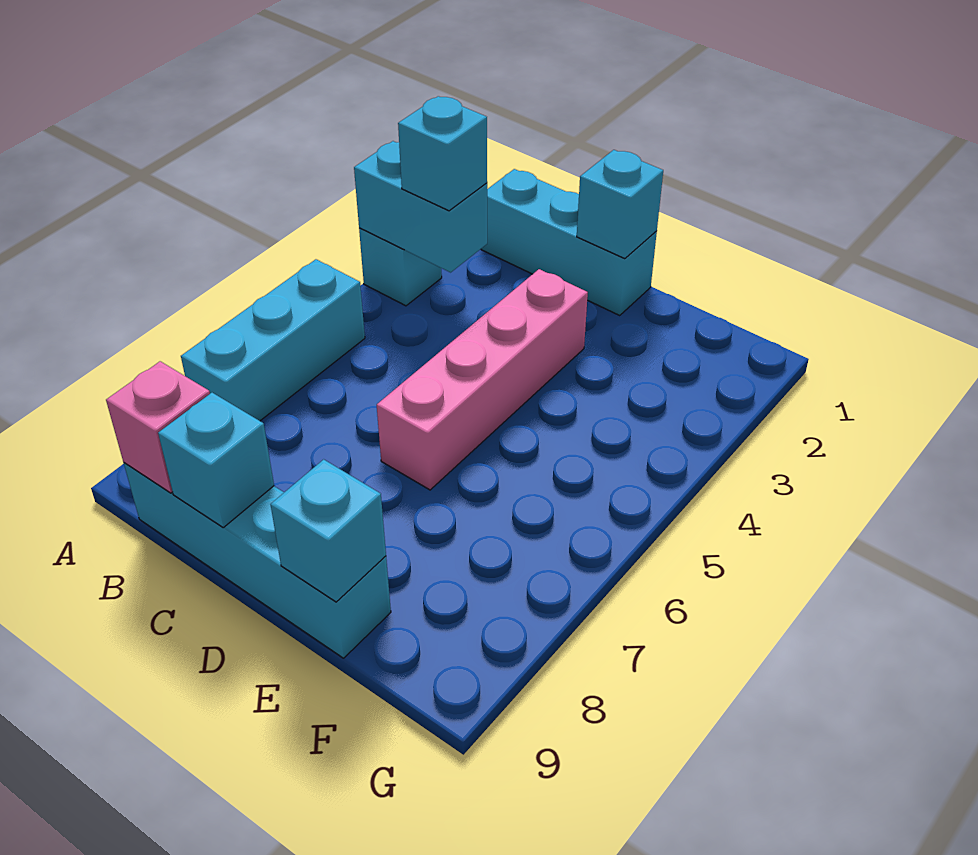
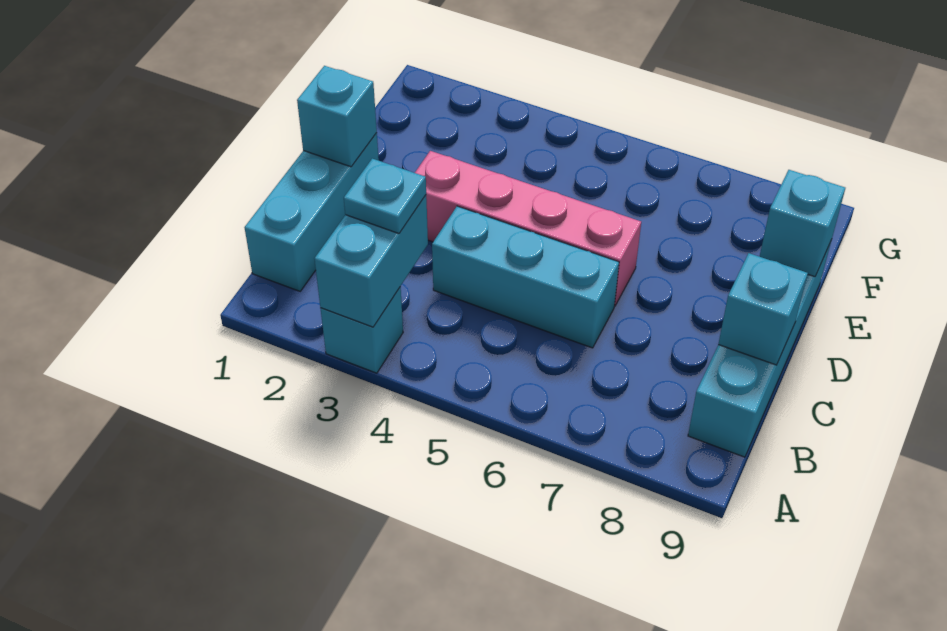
cyan brick A5:A7 level 1 -> cyan brick C4:C6 level 1
cyan brick B3 level 3 -> cyan plate B3 level 3
pink brick B9 level 2 -> none

